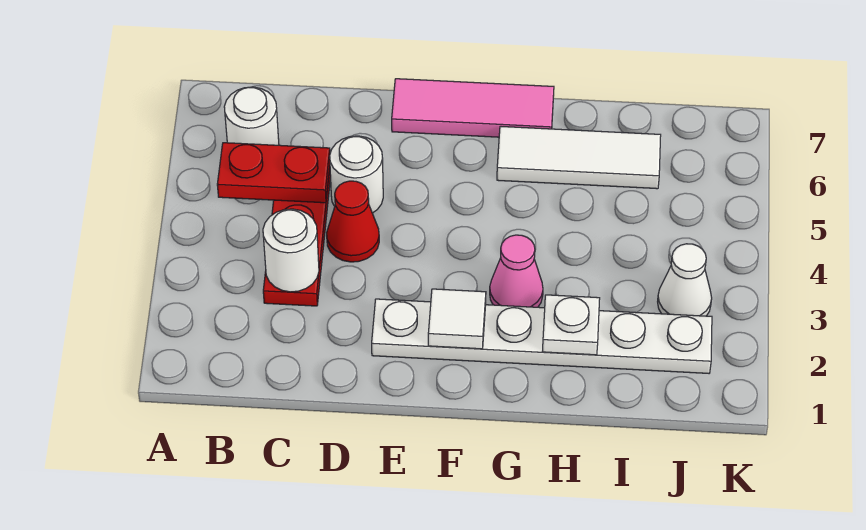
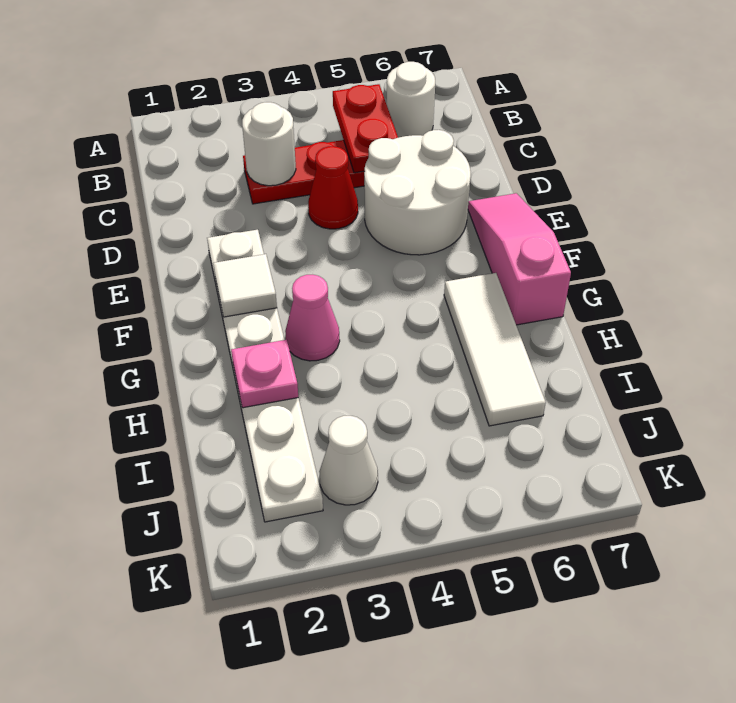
white round brick D5 level 1 -> white round brick D5:E6 level 1
pink tile E7:G7 level 1 -> pink slope E7:G7 level 1 top G
white plate H2 level 2 -> pink plate H2 level 2

